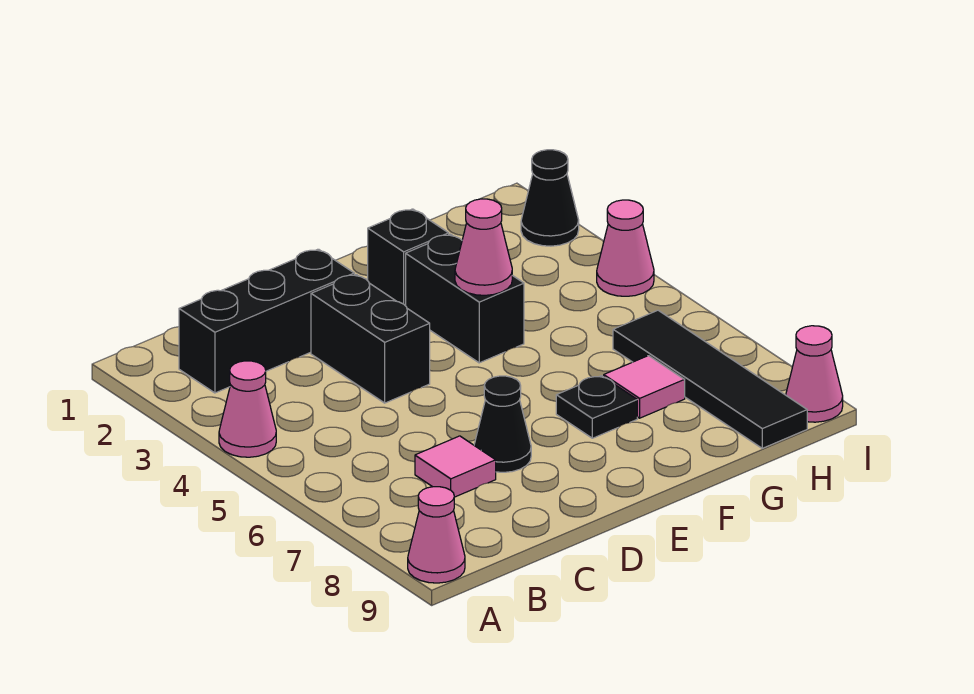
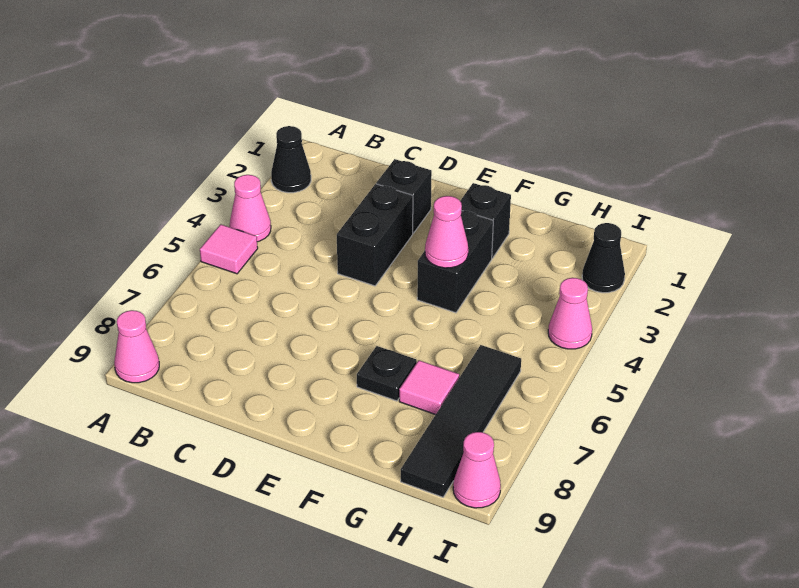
black brick B2:D2 level 1 -> black brick D2 level 1
pink tile C7 level 1 -> pink tile A5 level 1
black cone D7 level 1 -> black cone A2 level 1

